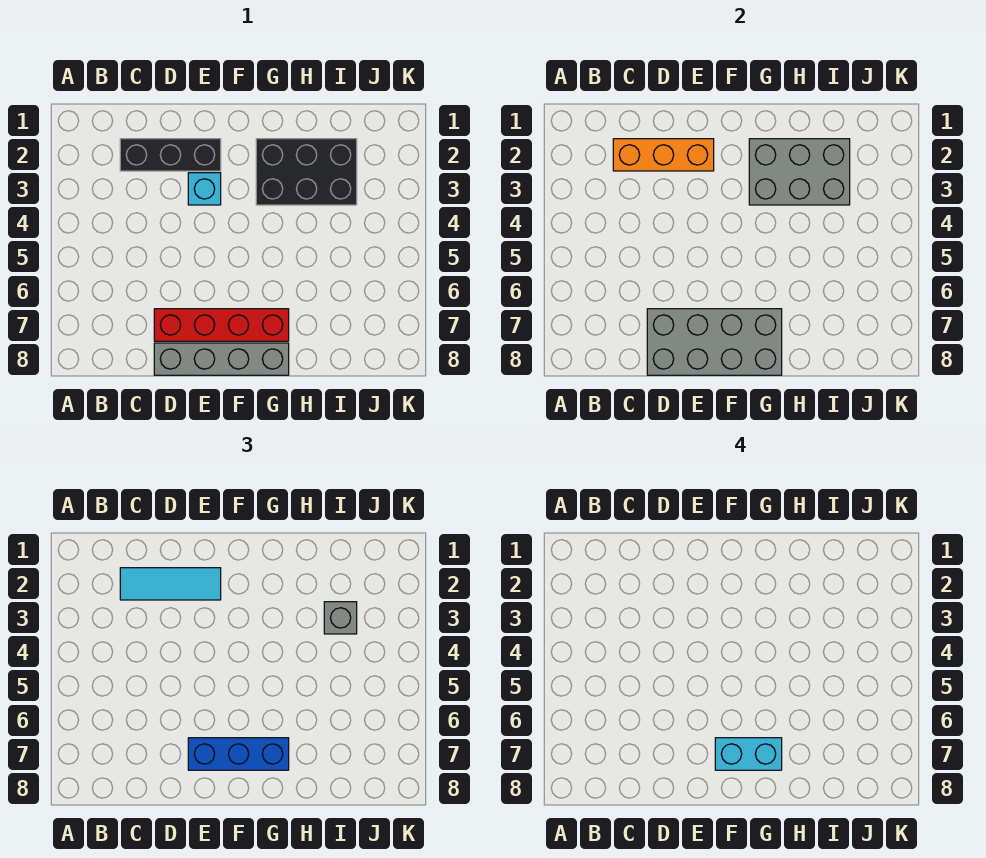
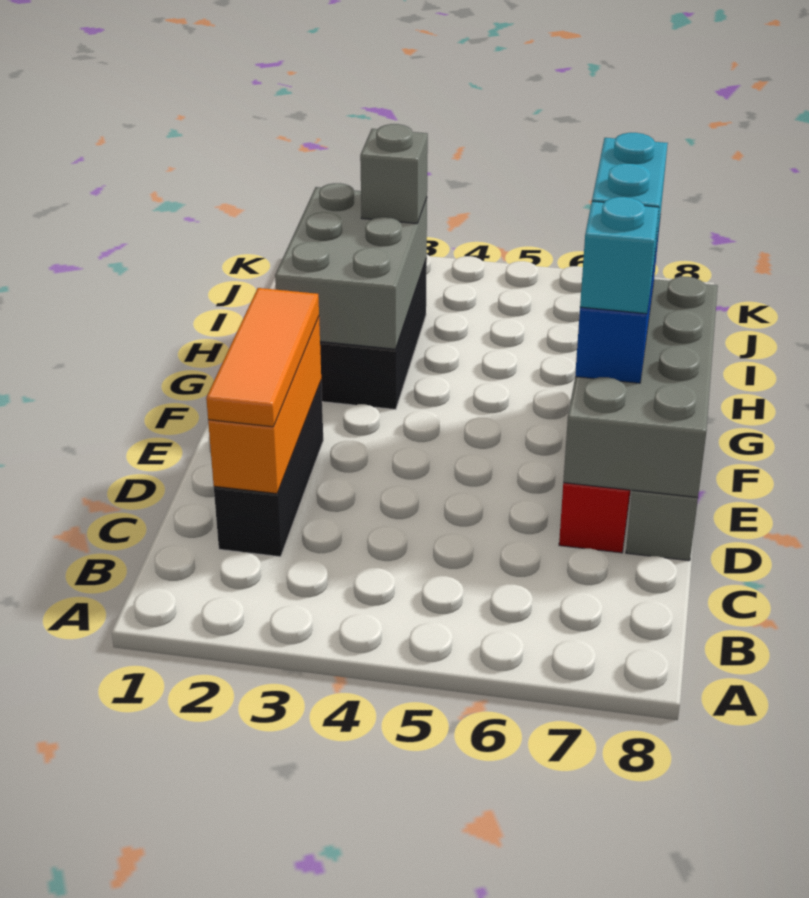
cyan tile C2:E2 level 3 -> orange tile C2:E2 level 3
cyan brick E3 level 1 -> cyan brick E7 level 4

